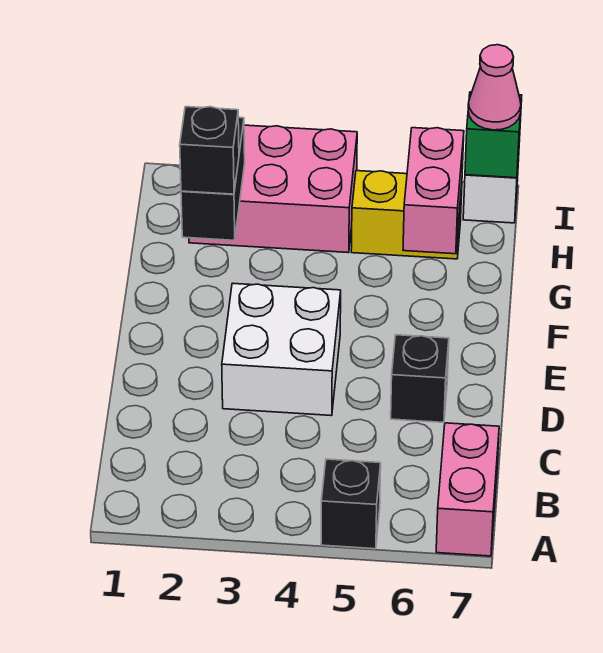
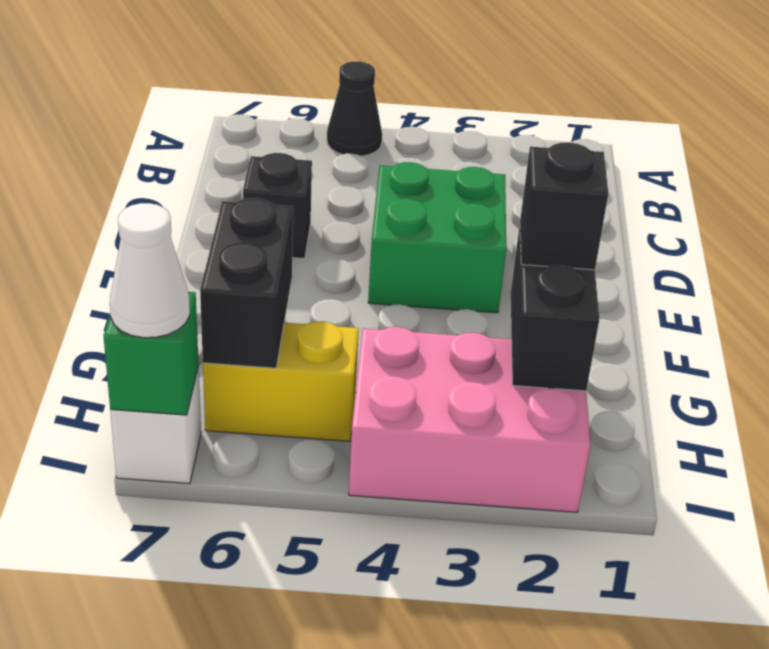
black brick A5 level 1 -> black cone A5 level 1
pink brick A7:B7 level 1 -> none
white brick D3:E4 level 1 -> green brick D3:E4 level 1
pink brick G6:H6 level 2 -> black brick G6:H6 level 2
pink cone I7 level 3 -> white cone I7 level 3

